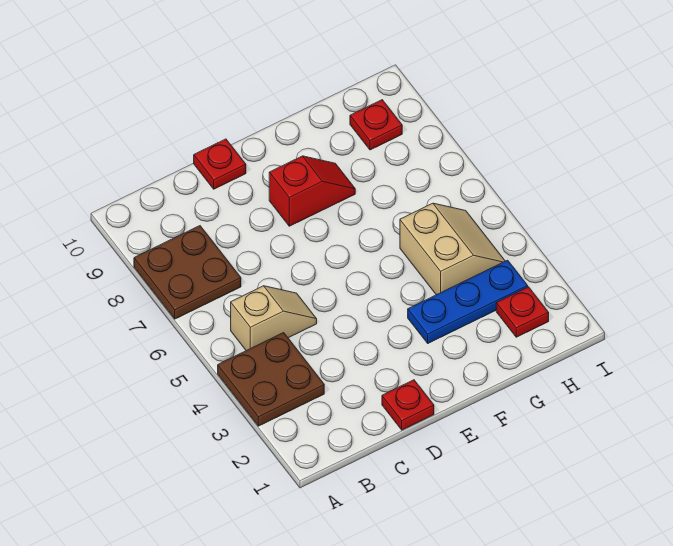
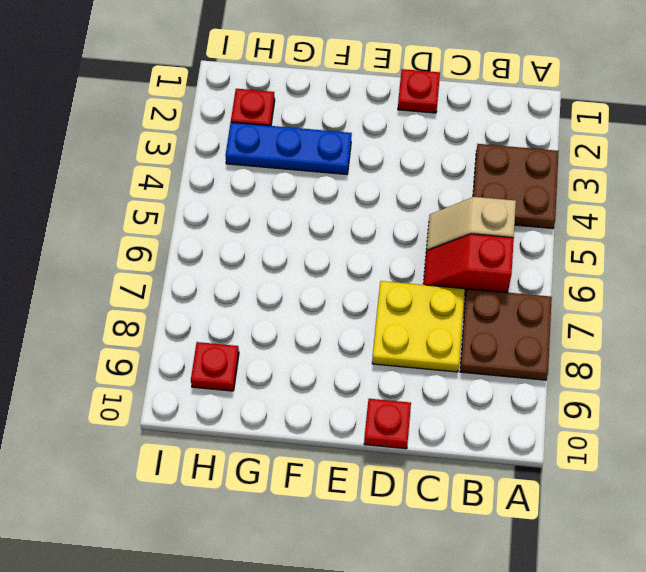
none -> yellow plate C7:D8 level 1
red slope E8:F8 level 1 top E -> red slope B6:C6 level 1 top B
tan slope G4:H5 level 1 top G -> none

